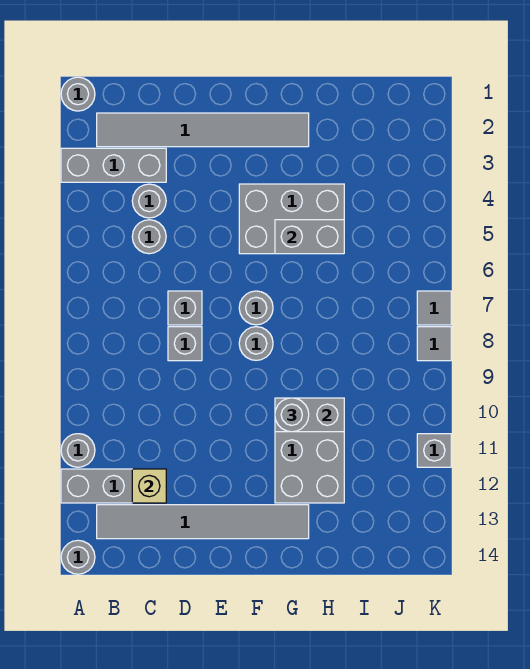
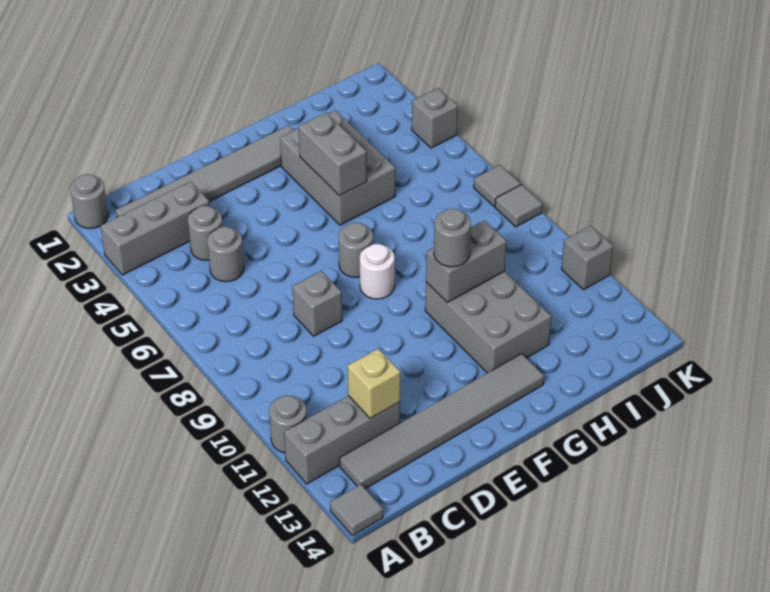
grey round brick A14 level 1 -> grey tile A14 level 1
grey brick D7 level 1 -> grey brick K4 level 1
grey brick F4:H5 level 1 -> grey brick G3:H5 level 1
grey round brick F8 level 1 -> white round brick F8 level 1
grey brick G5:H5 level 2 -> grey brick G4:G5 level 2

